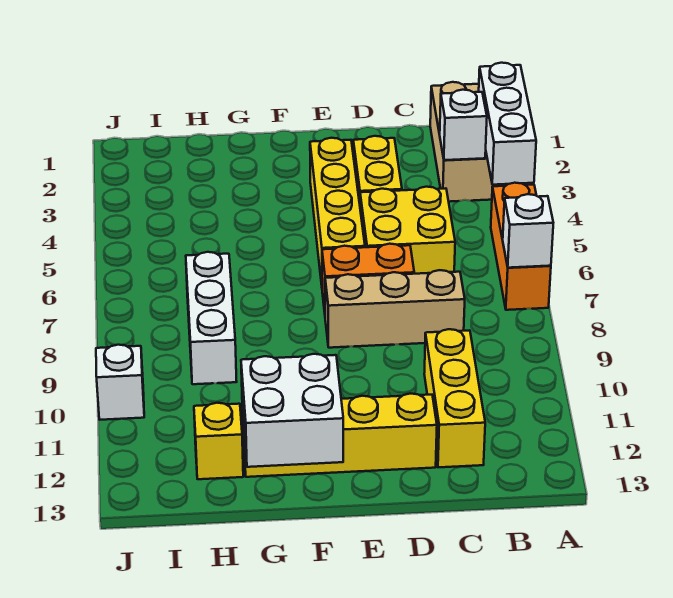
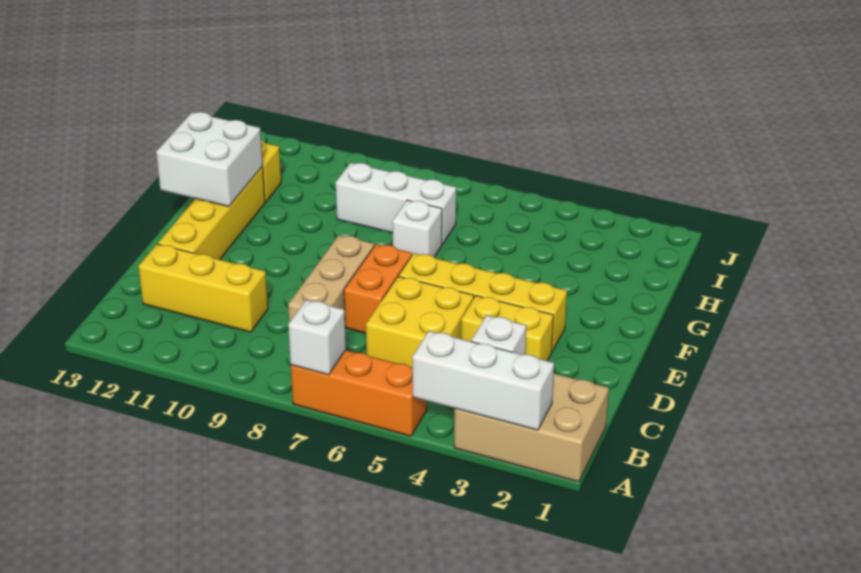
white brick J10 level 1 -> white brick G7 level 1

